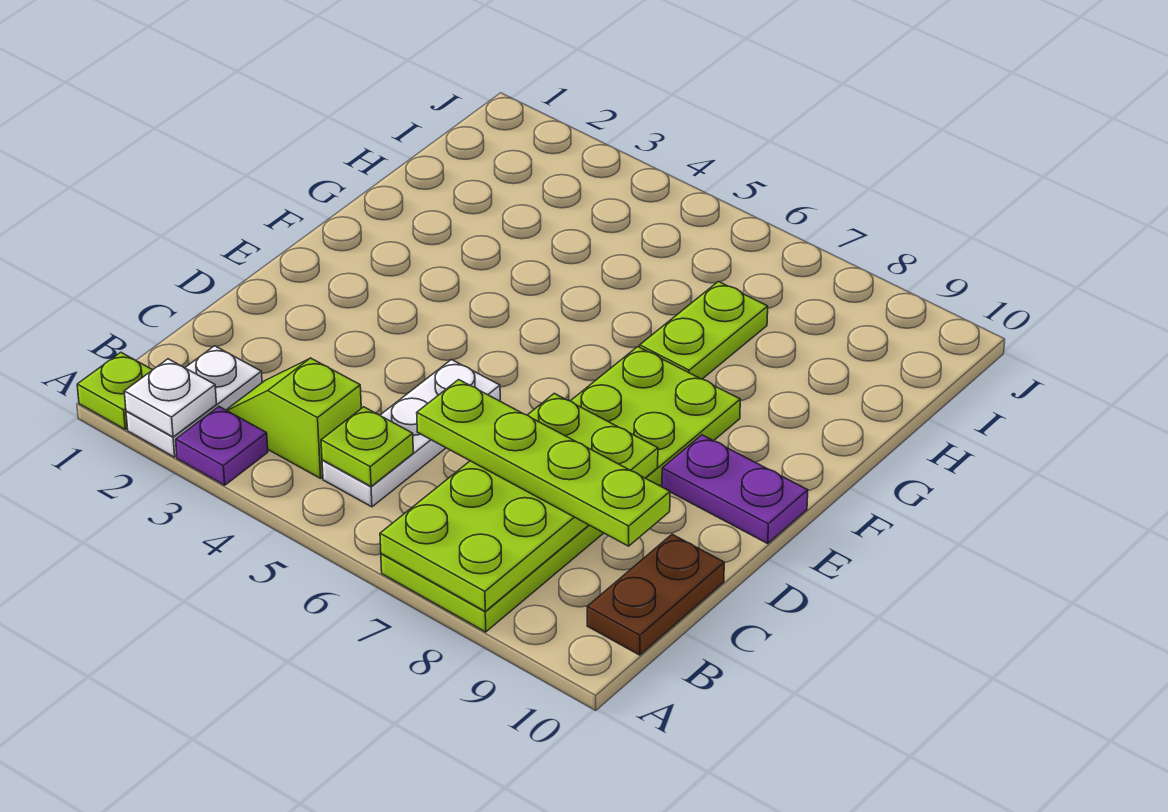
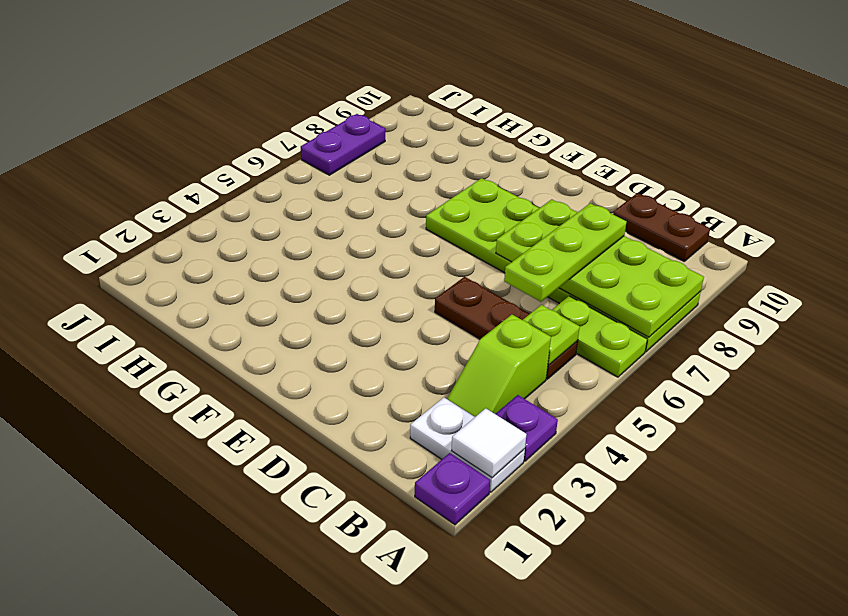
lime plate A1 level 1 -> purple plate A1 level 1
white plate A2 level 2 -> white tile A2 level 2
white plate B5:D5 level 1 -> brown plate B5:D5 level 1
lime plate C6:C9 level 3 -> lime plate C6:C8 level 3
purple plate E9:E10 level 1 -> purple plate J7:J8 level 1
lime plate G7:H7 level 1 -> lime plate A6:B6 level 1

